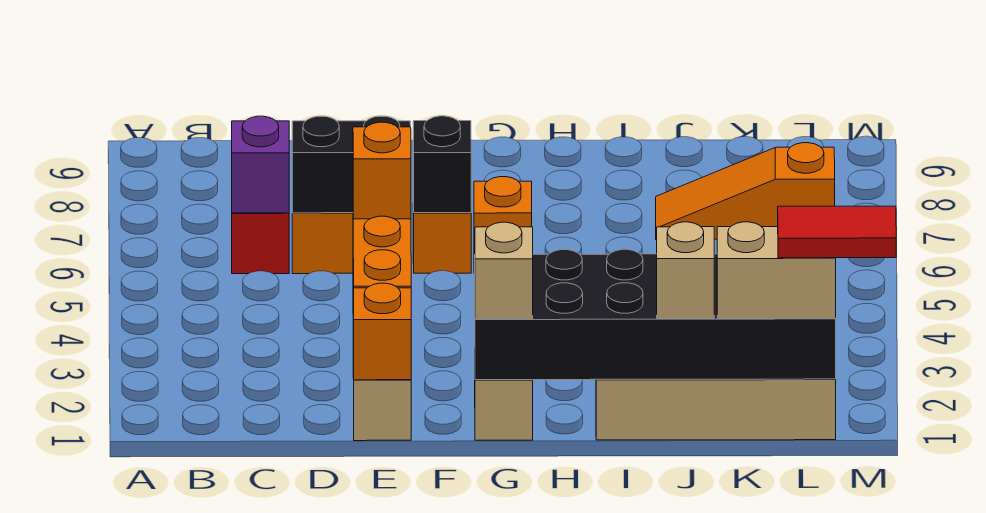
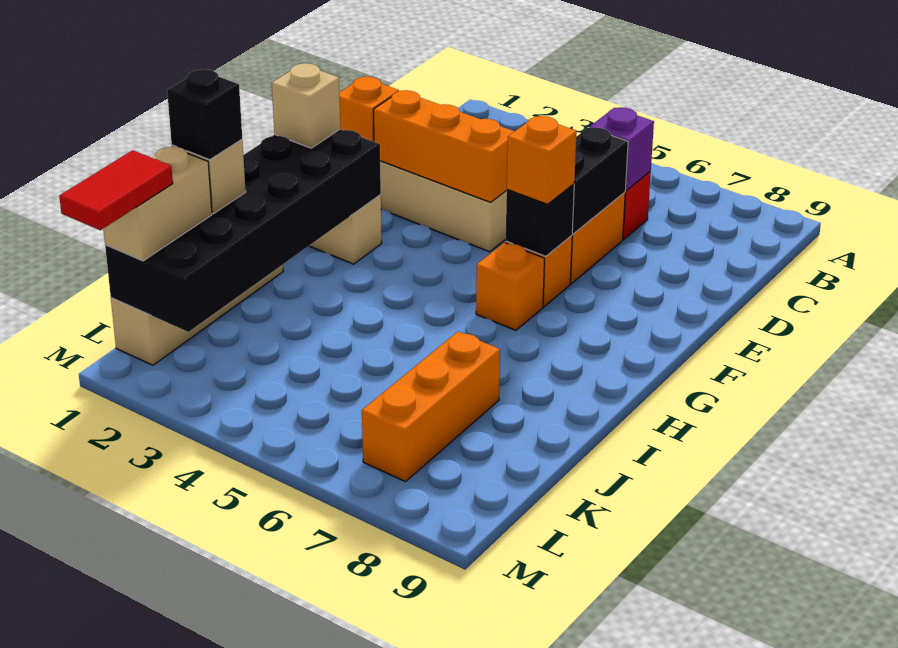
orange brick E4 level 3 -> orange brick F6 level 3
none -> black brick J1 level 4
orange slope J7:L7 level 1 top L -> orange brick J7:L7 level 1

